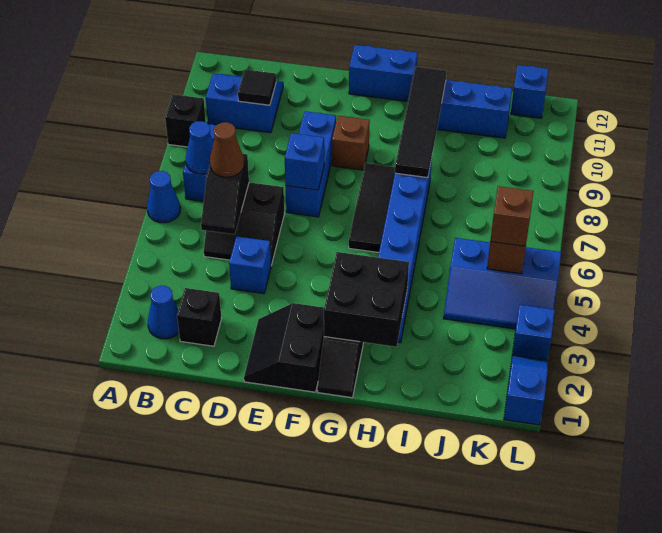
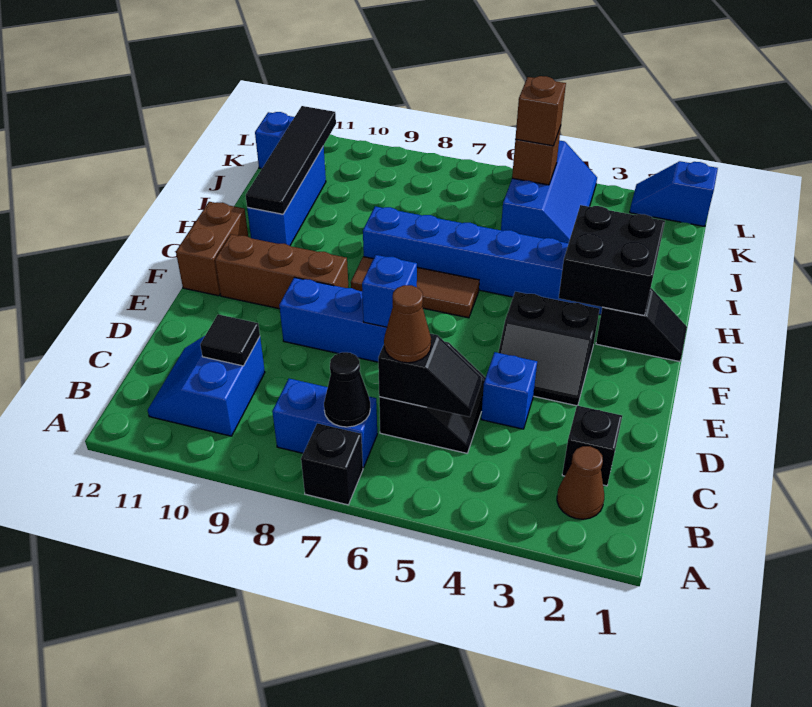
blue cone A6 level 1 -> none
black brick A9 level 1 -> black brick A7 level 1
blue cone B2 level 1 -> brown cone B2 level 1
blue cone B7 level 2 -> black cone B7 level 2
black slope E1:F2 level 1 top F -> black slope E3:F4 level 1 top F
brown brick F9 level 1 -> brown brick F9:F11 level 1
blue brick F12:G12 level 1 -> brown brick F12:G12 level 1
black tile G6:G8 level 1 -> brown tile G6:G8 level 1
black tile H8:H11 level 2 -> black tile H11:K11 level 2
blue brick L3 level 1 -> none

